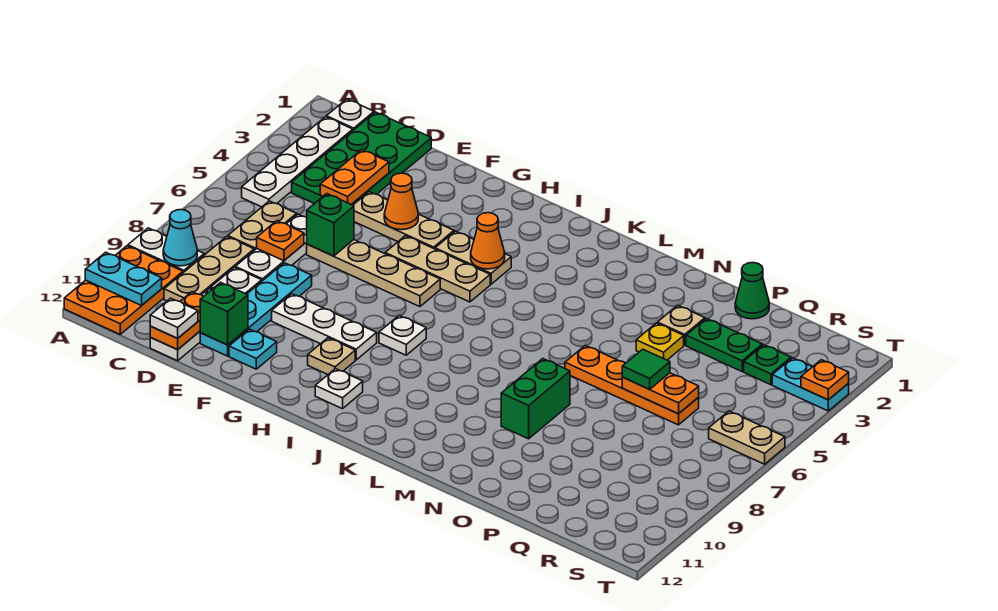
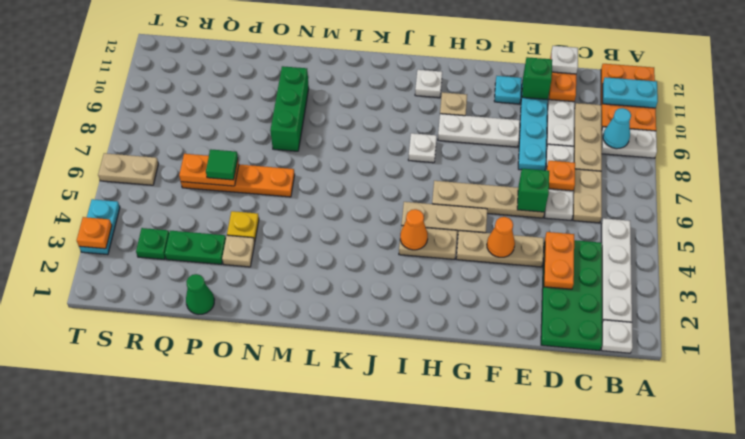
green brick N8:N9 level 1 -> green brick N8:N10 level 1
cyan plate S3:T3 level 1 -> cyan plate T3:T4 level 1

